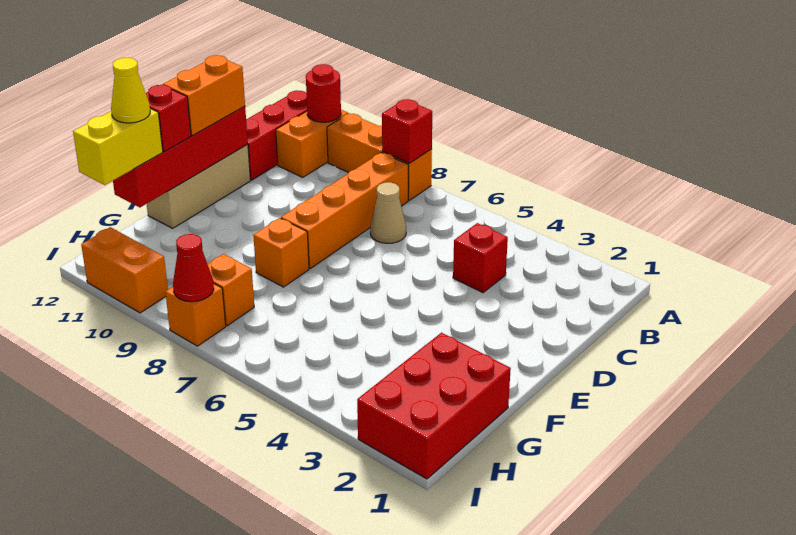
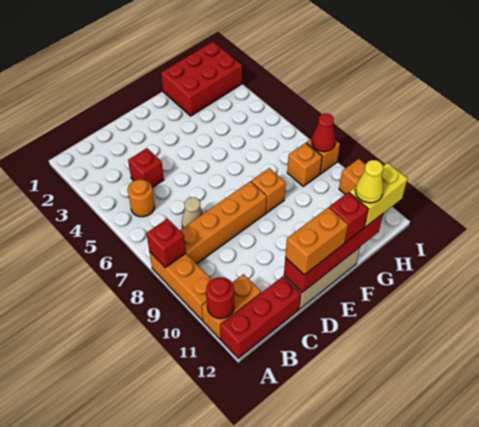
none -> orange round brick B5 level 1

